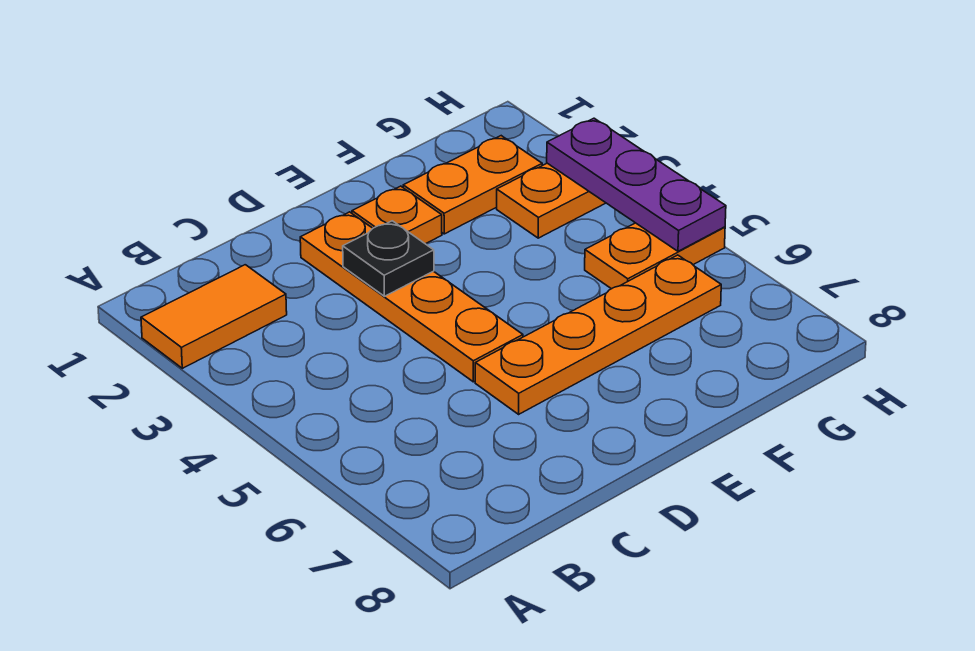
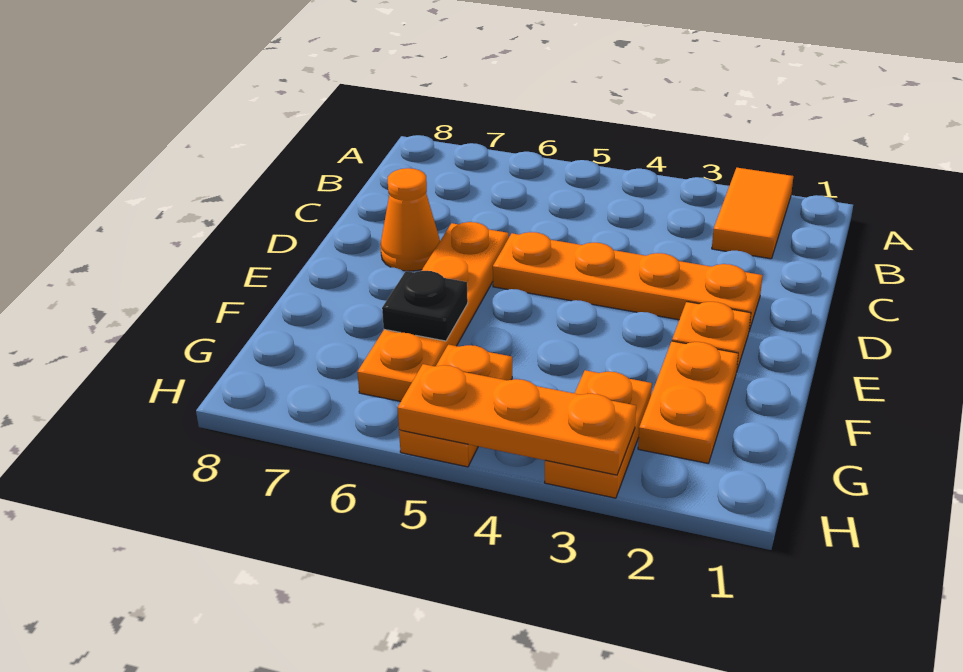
black plate D3 level 2 -> black plate F6 level 2
none -> orange cone D7 level 1
purple plate H3:H5 level 2 -> orange plate H3:H5 level 2

